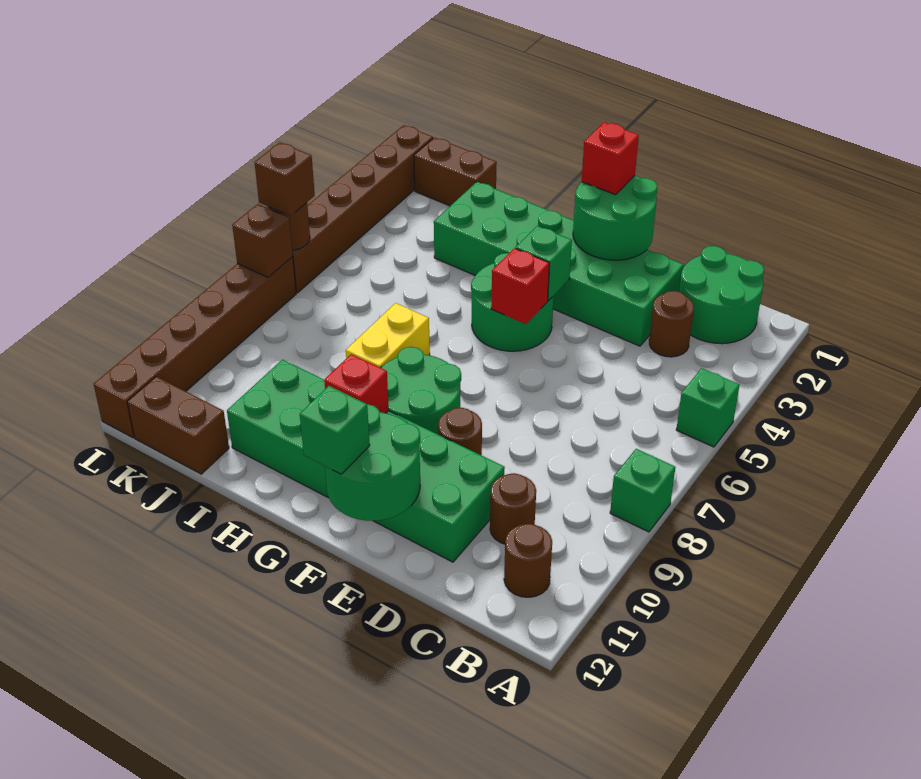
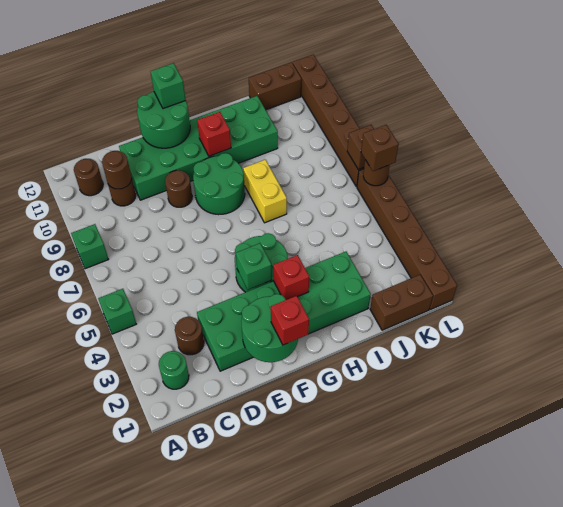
green round brick B1:C2 level 1 -> green round brick B2 level 1
none -> brown round brick C10 level 2
red brick F5 level 2 -> red brick G3 level 2

